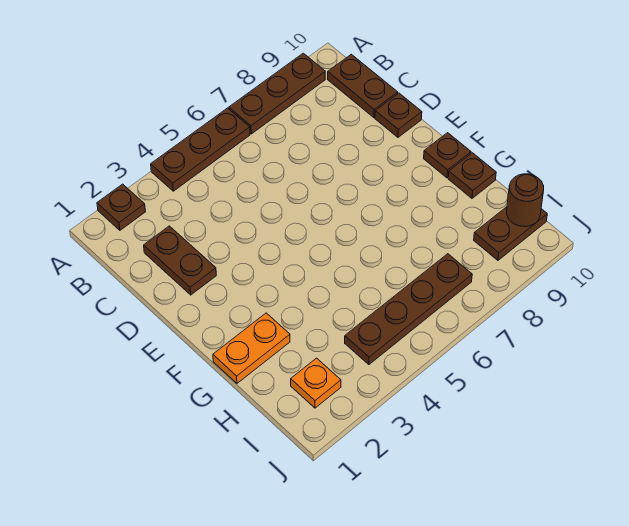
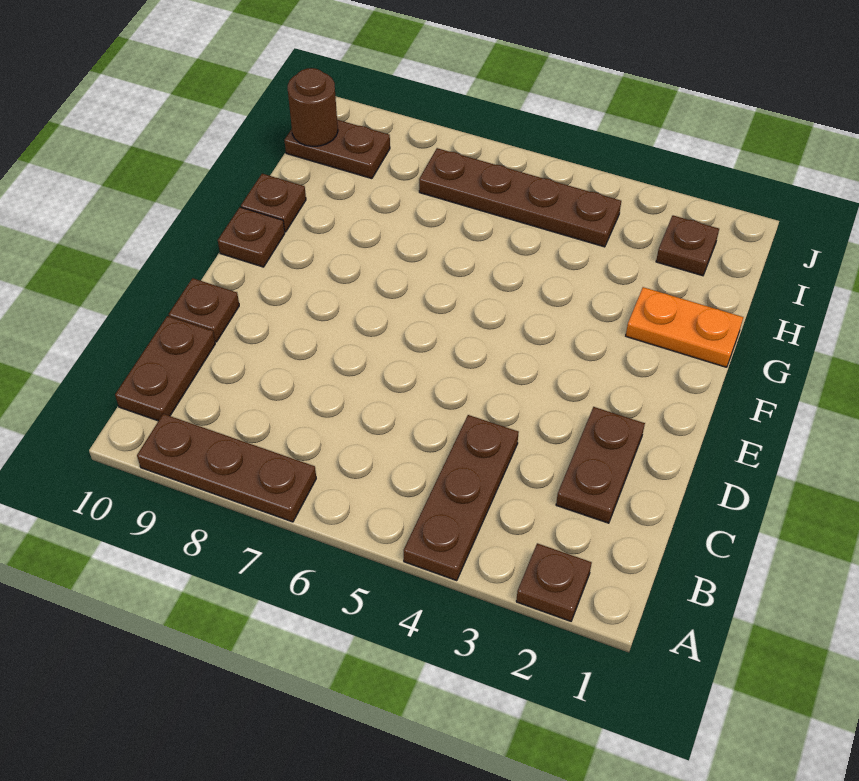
brown plate A4:A6 level 1 -> brown plate A4:C4 level 1
orange plate I2 level 1 -> brown plate I2 level 1

